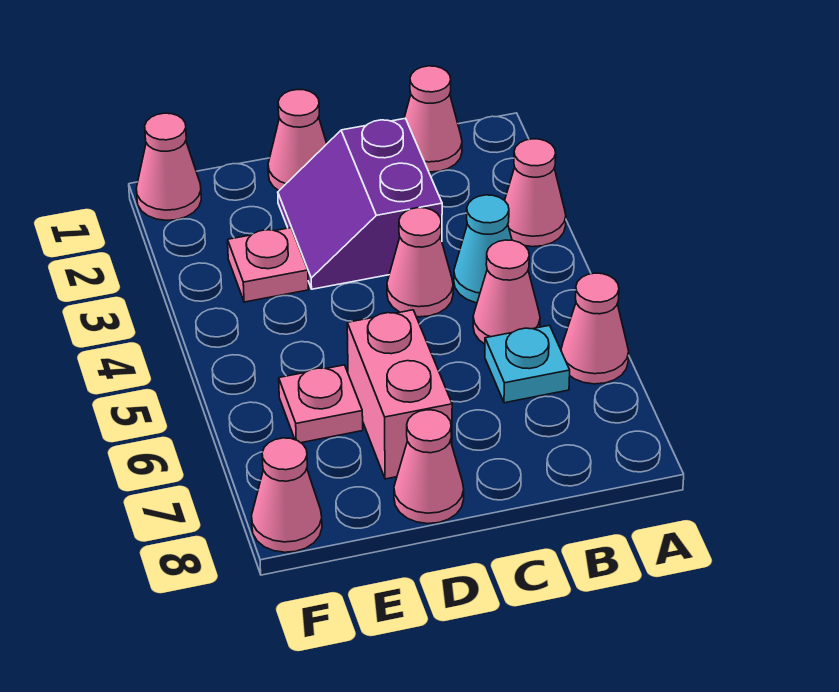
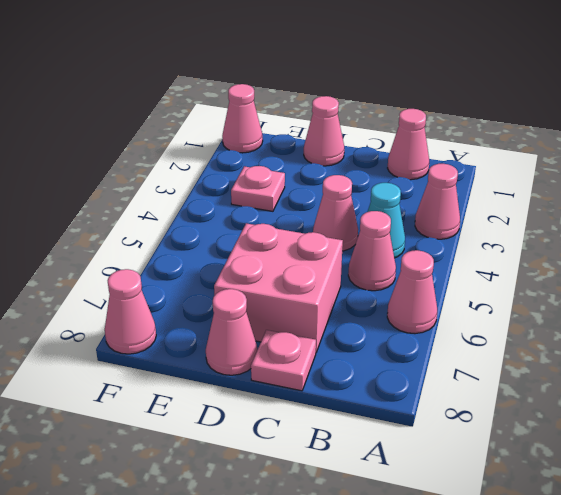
cyan plate B6 level 1 -> none
purple slope C2:D3 level 1 top C -> none
pink brick D6:D7 level 1 -> pink brick C6:D7 level 1
pink plate E6 level 1 -> pink plate C8 level 1

